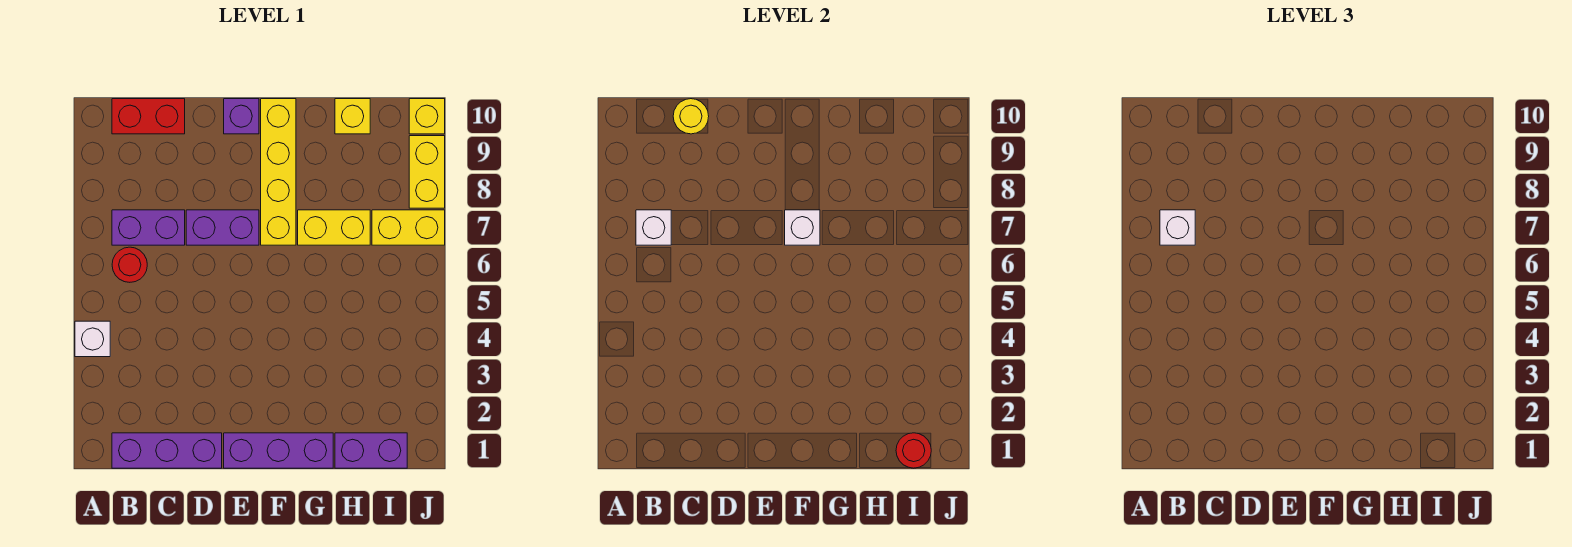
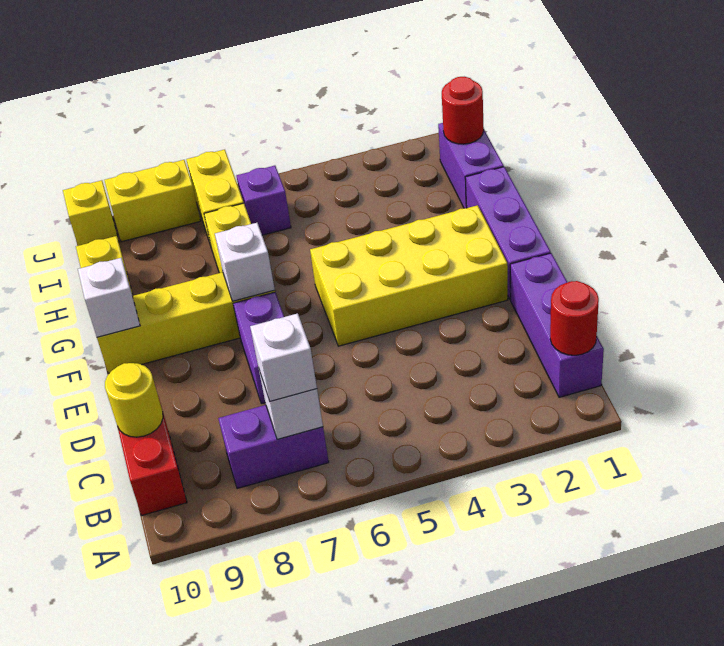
white brick A4 level 1 -> white brick F10 level 2
red round brick B6 level 1 -> red round brick B1 level 2
purple brick B7:C7 level 1 -> purple brick B7:B8 level 1
none -> yellow brick E2:F5 level 1
purple brick E10 level 1 -> purple brick I6 level 1

